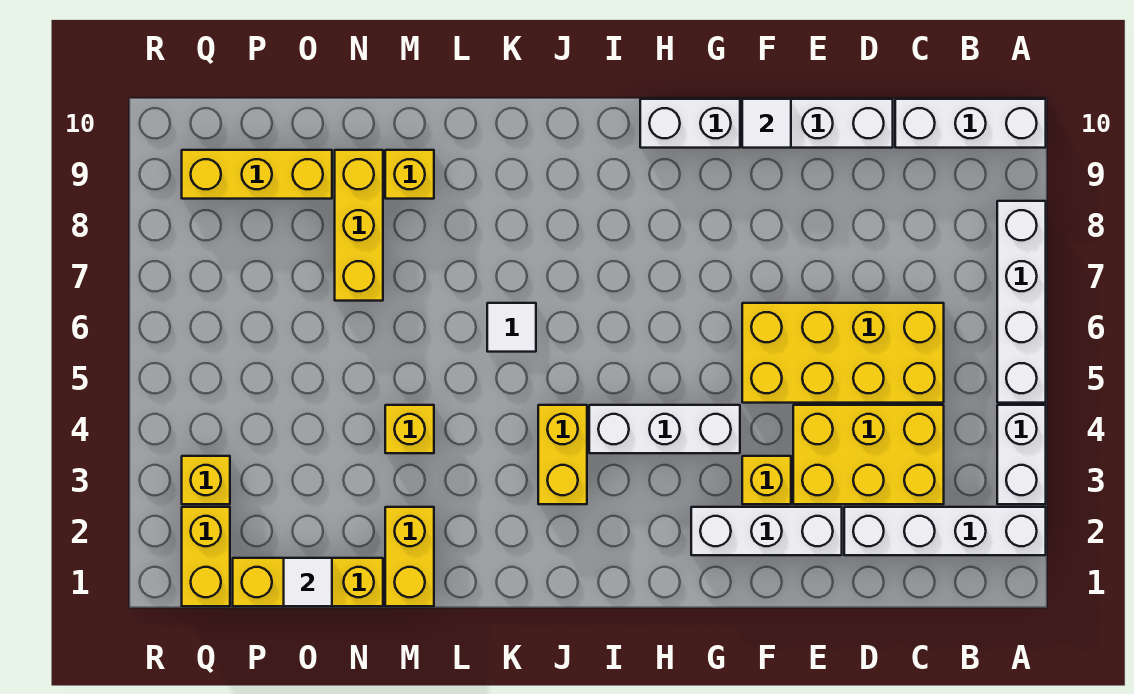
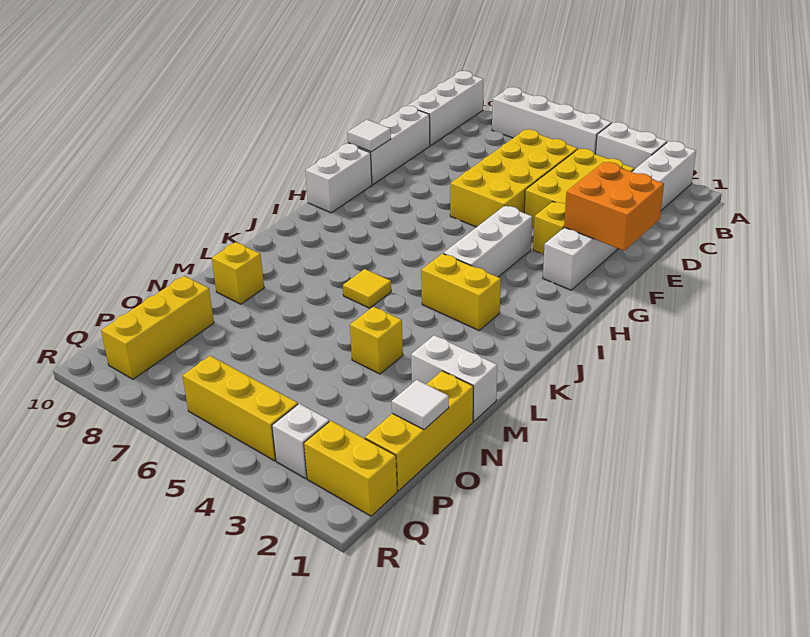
none -> orange brick E1:F2 level 2
white tile K6 level 1 -> yellow tile K6 level 1
yellow brick M1:M2 level 1 -> white brick M1:M2 level 1
yellow brick N7:N9 level 1 -> yellow brick Q4:Q6 level 1
yellow brick Q3 level 1 -> white brick Q3 level 1

